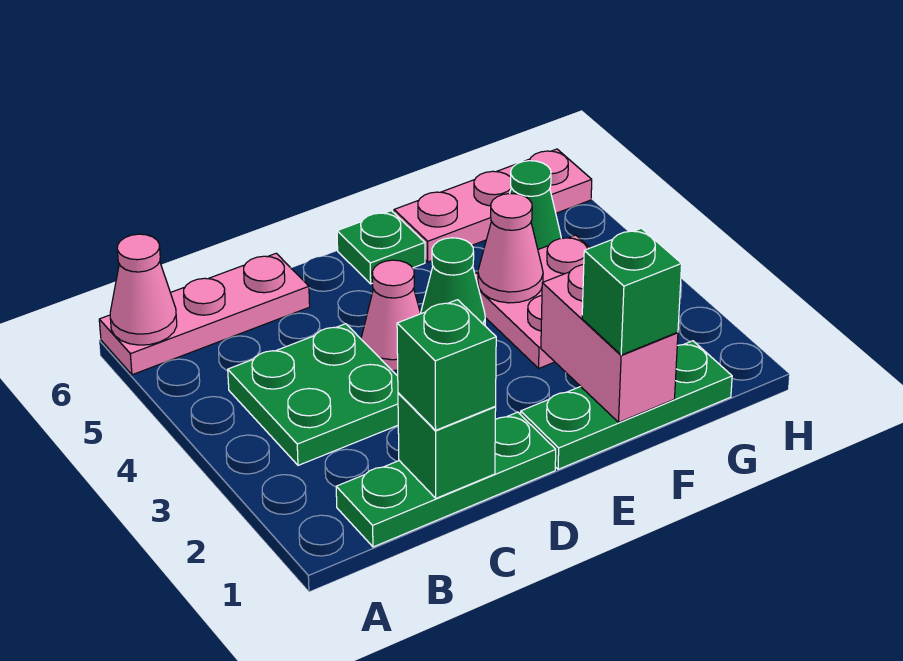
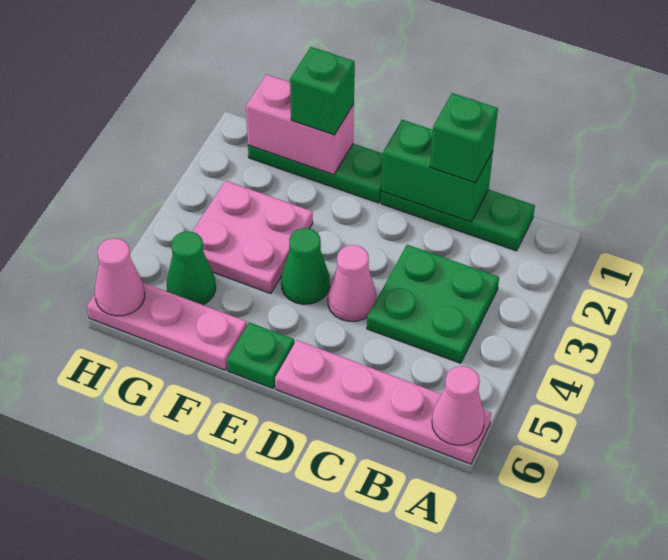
pink plate A6:C6 level 1 -> pink plate A6:D6 level 1
green brick C1 level 2 -> green brick C1:D1 level 2
pink brick F1:F2 level 2 -> pink brick F1:G1 level 2
pink cone F4 level 2 -> pink cone H6 level 2

